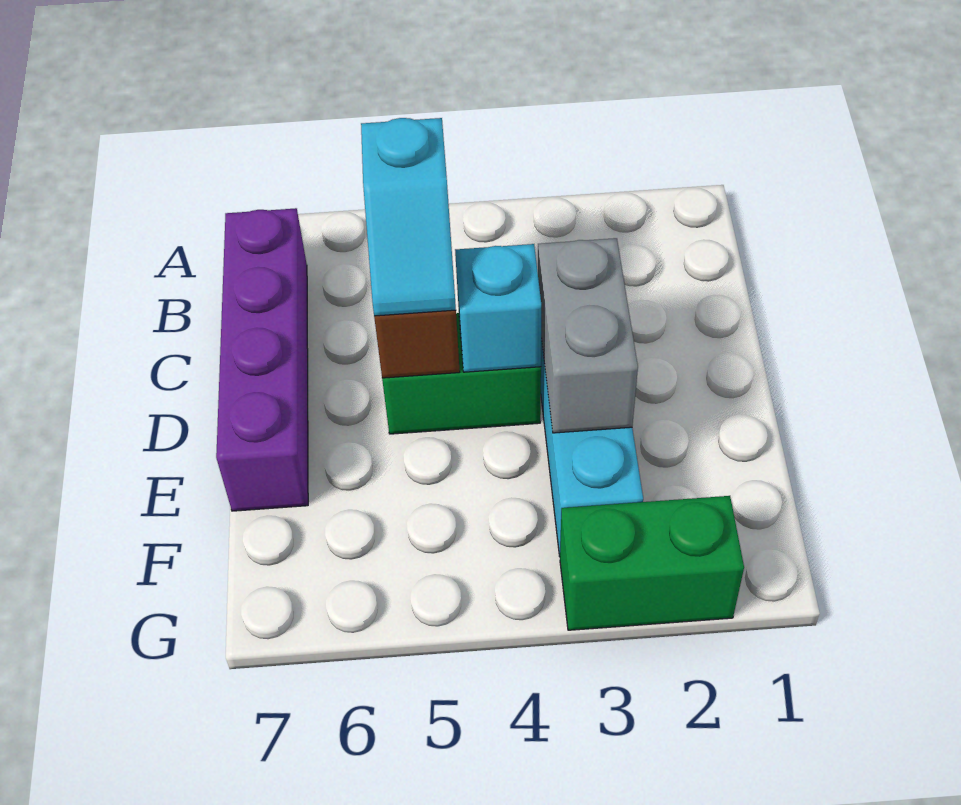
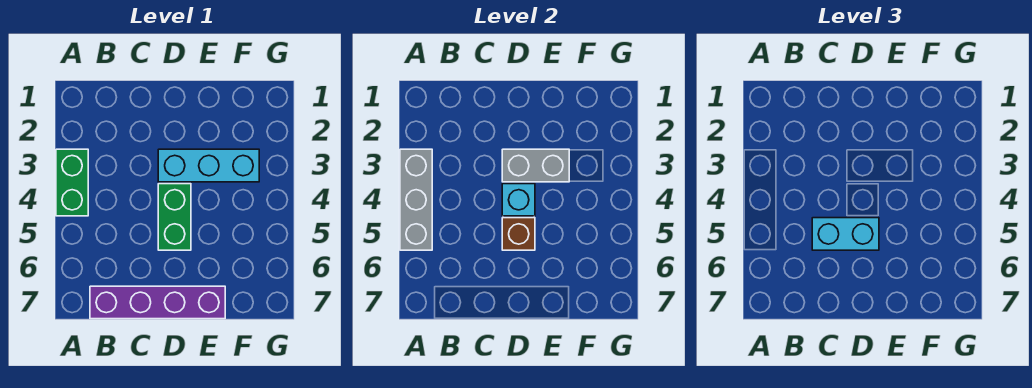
none -> grey brick A3:A5 level 2
cyan slope C5:D5 level 3 top C -> cyan brick C5:D5 level 3
green brick G2:G3 level 1 -> green brick A3:A4 level 1

